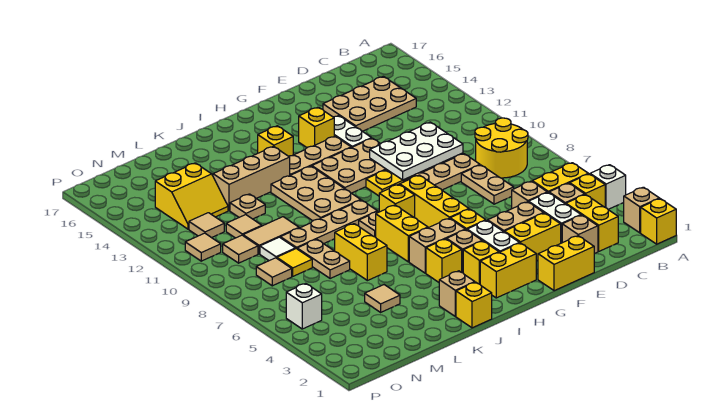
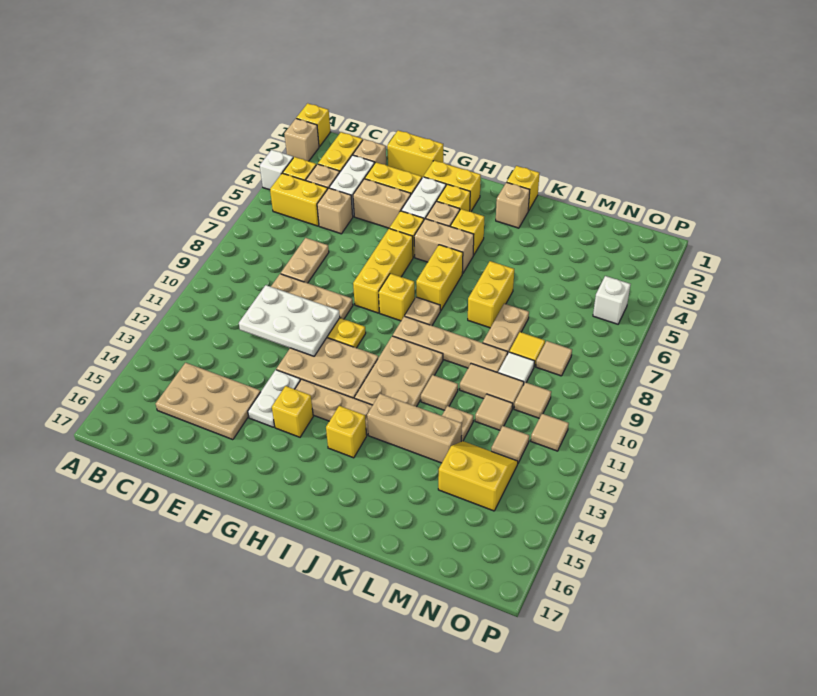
yellow round brick B8:C9 level 1 -> none
tan tile L4 level 1 -> tan tile K11 level 1

